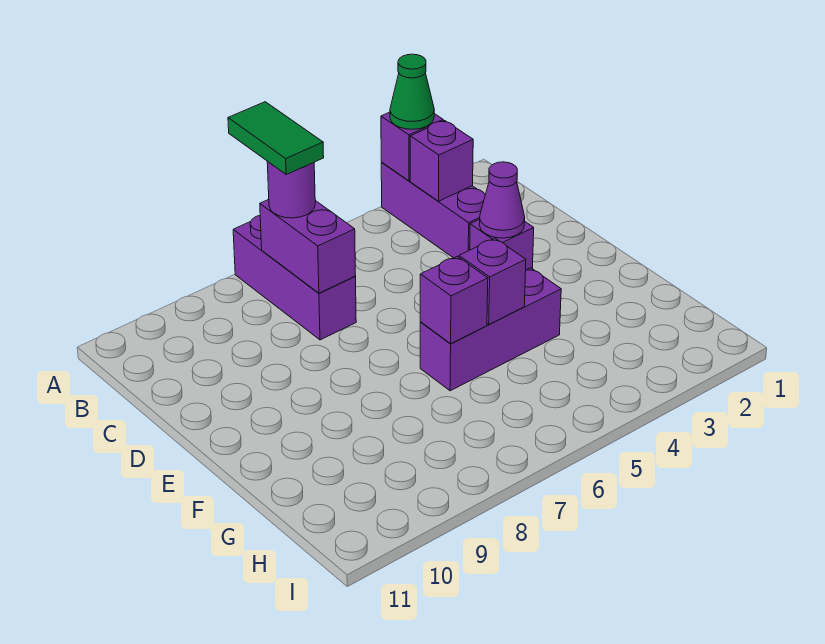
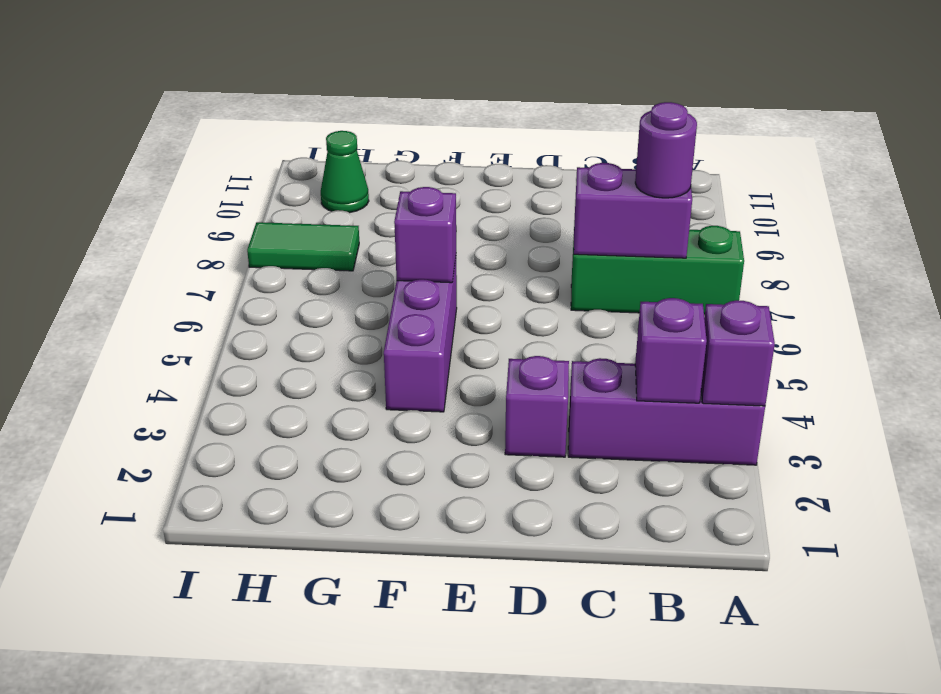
green cone A3 level 3 -> green cone H10 level 1
purple brick A7:C7 level 1 -> green brick A7:C7 level 1
green tile A7:B7 level 4 -> green tile H8:I8 level 1
purple cone D3 level 2 -> none
purple brick F5 level 2 -> none

